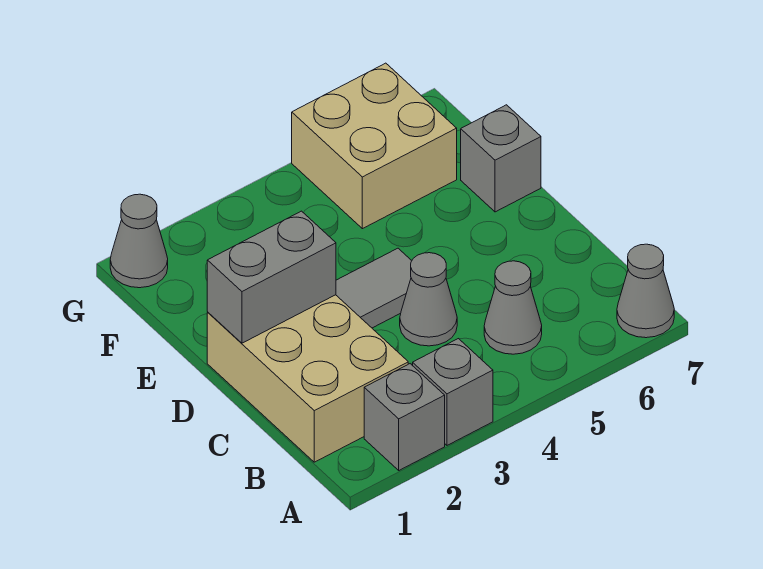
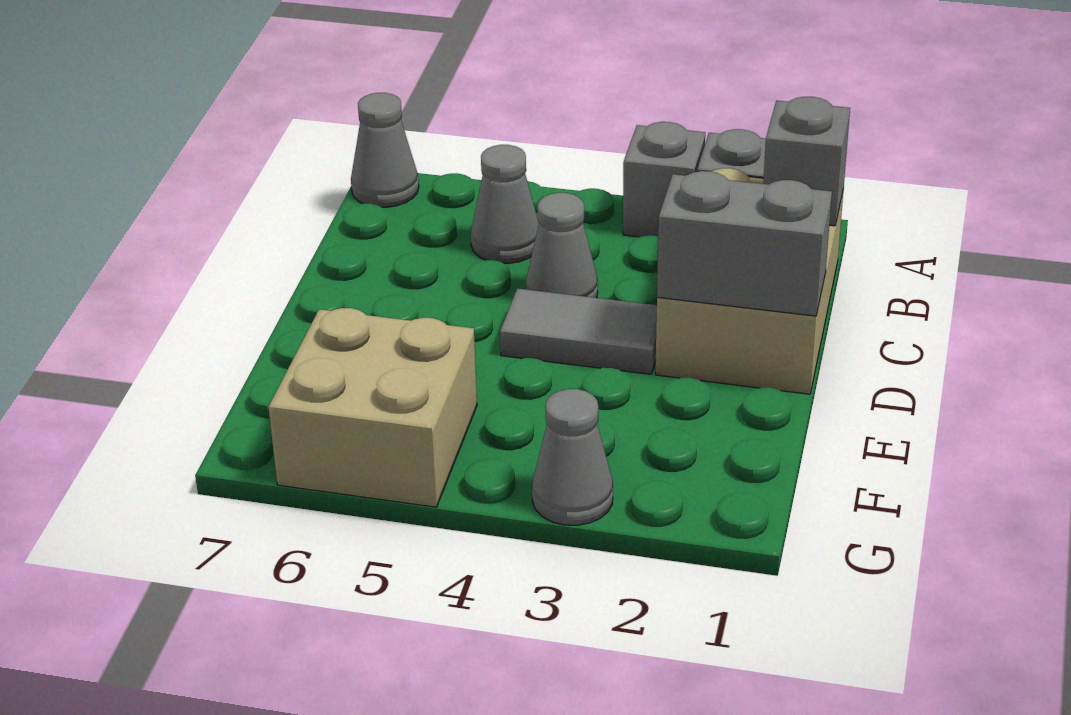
grey brick E7 level 1 -> grey brick B1 level 2
grey cone G1 level 1 -> grey cone G3 level 1

